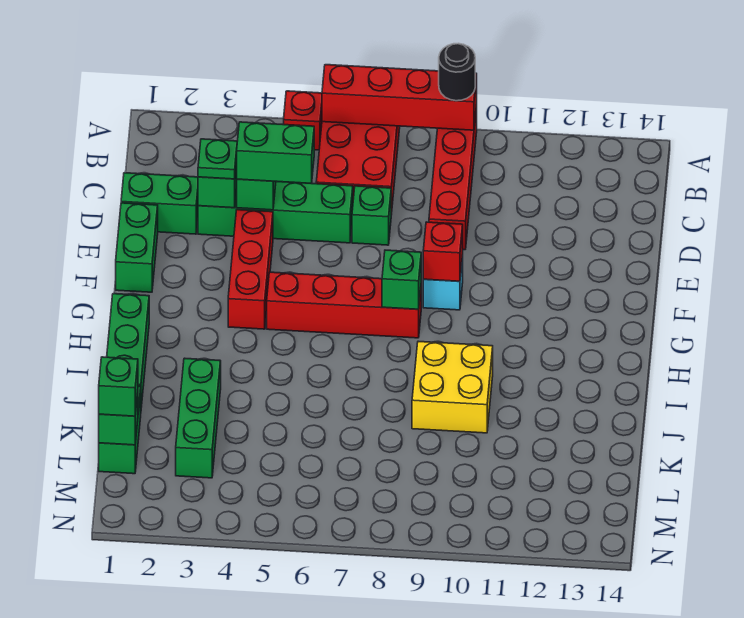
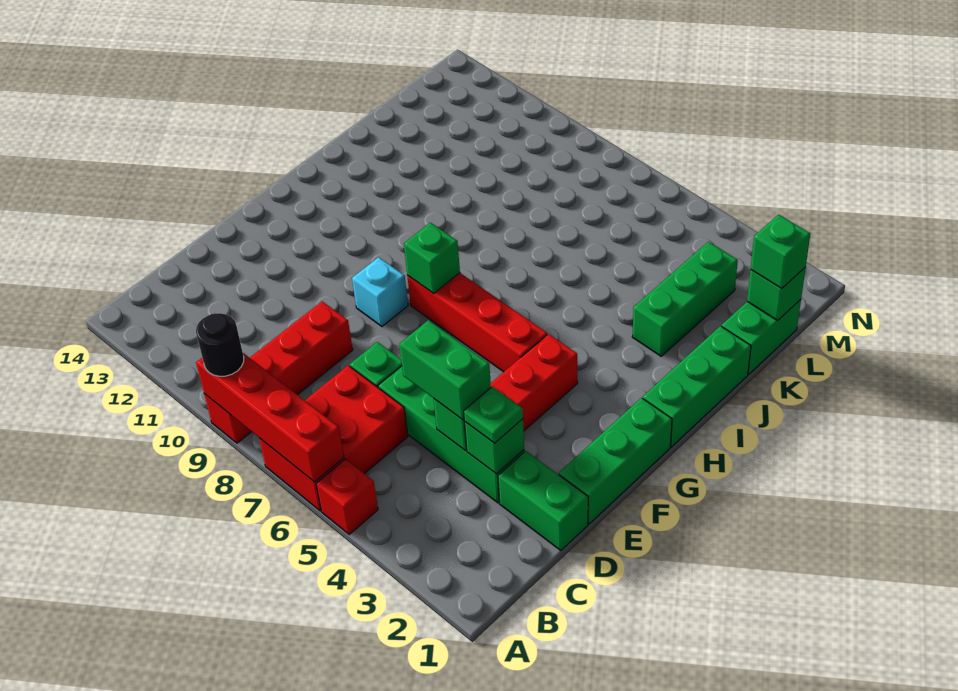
green brick E1:F1 level 1 -> green brick E1:G1 level 1
red brick F9 level 2 -> none
yellow brick I9:J10 level 1 -> none

